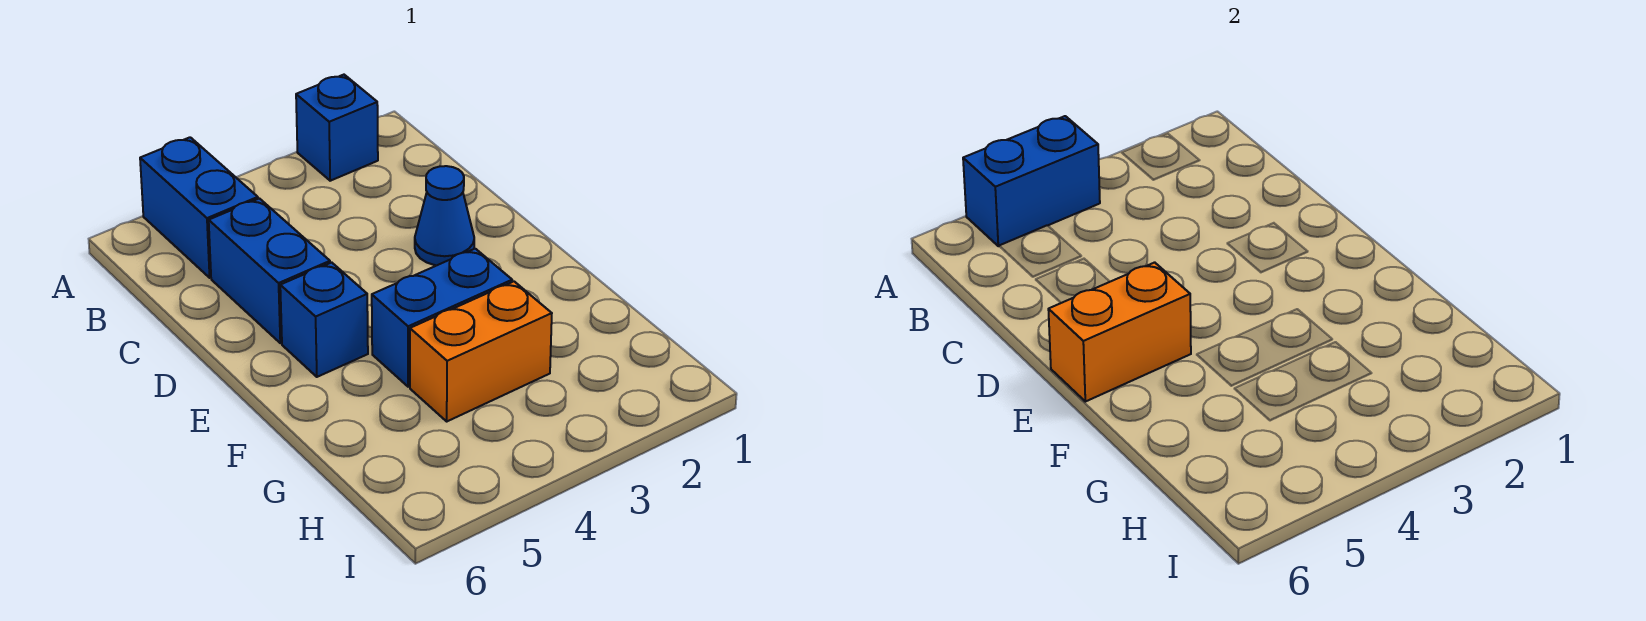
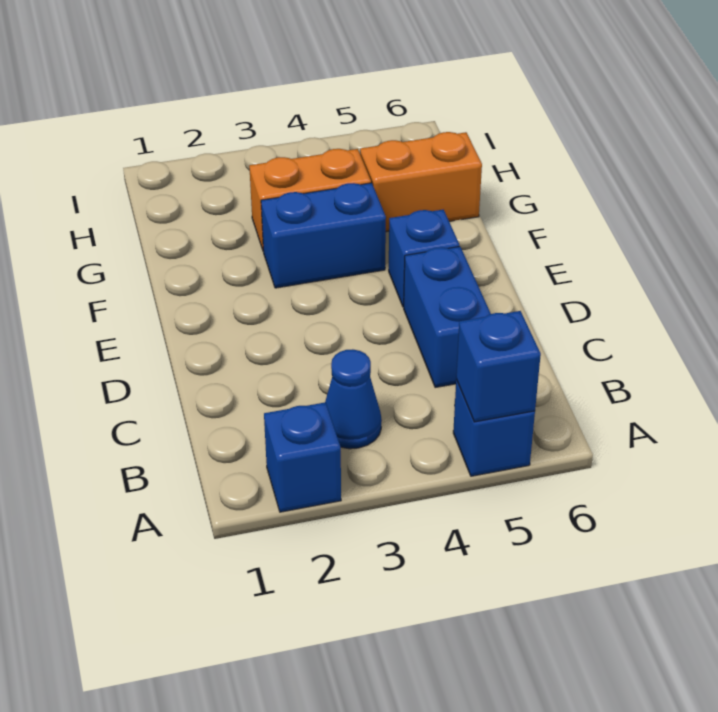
blue brick A4:A5 level 2 -> blue brick A5 level 2
blue brick A5:B5 level 1 -> blue brick A5 level 1
blue cone D2 level 1 -> blue cone B3 level 1
orange brick E5:E6 level 2 -> orange brick G5:G6 level 1

